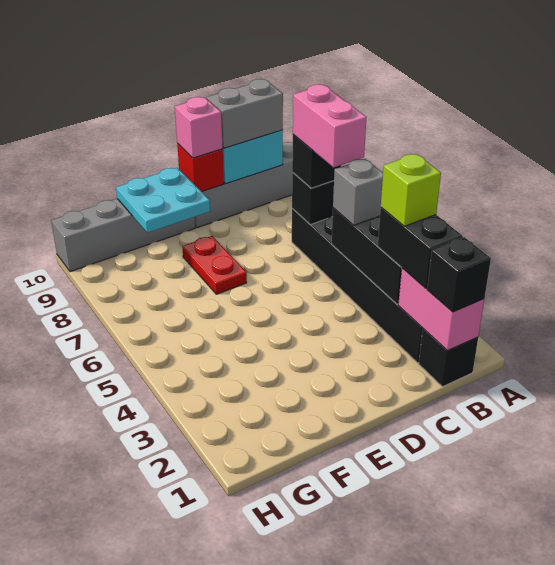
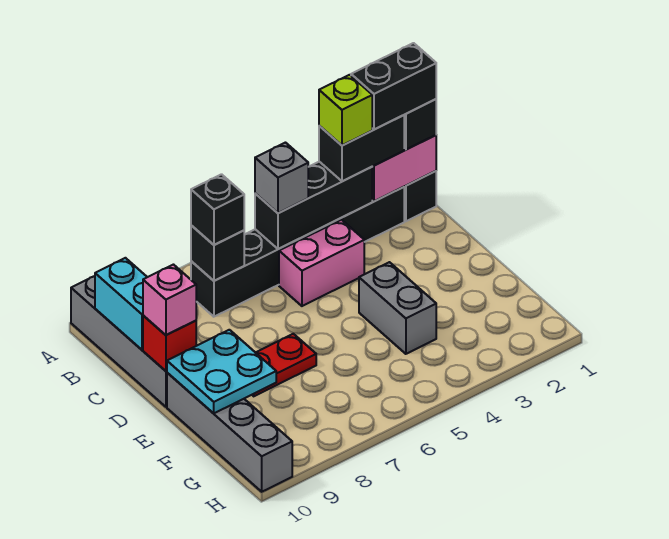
none -> black brick B1:B2 level 4
pink brick B6:B7 level 4 -> pink brick C4:C5 level 1
grey brick B10:C10 level 3 -> grey brick E4:F4 level 1

